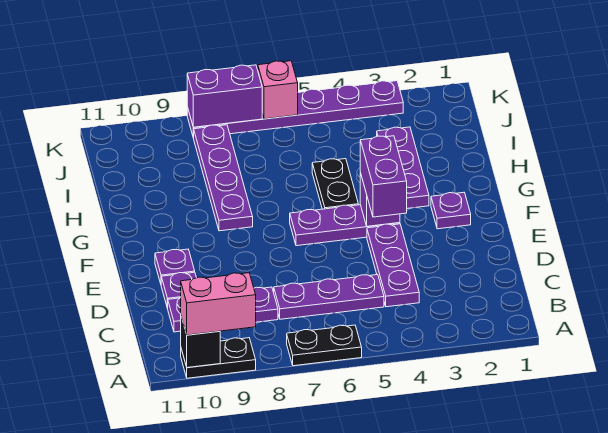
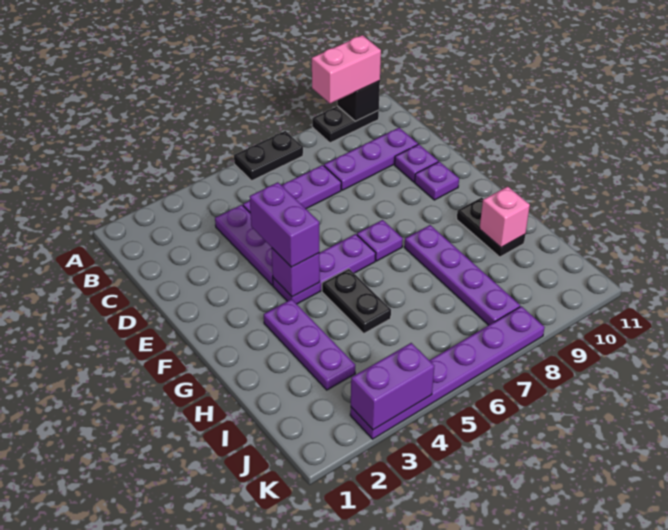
purple plate F2 level 1 -> purple plate F7 level 1
none -> black plate G10:H10 level 1
pink brick K6 level 2 -> pink brick H10 level 2
purple brick K7:K8 level 2 -> purple brick K3:K4 level 2

